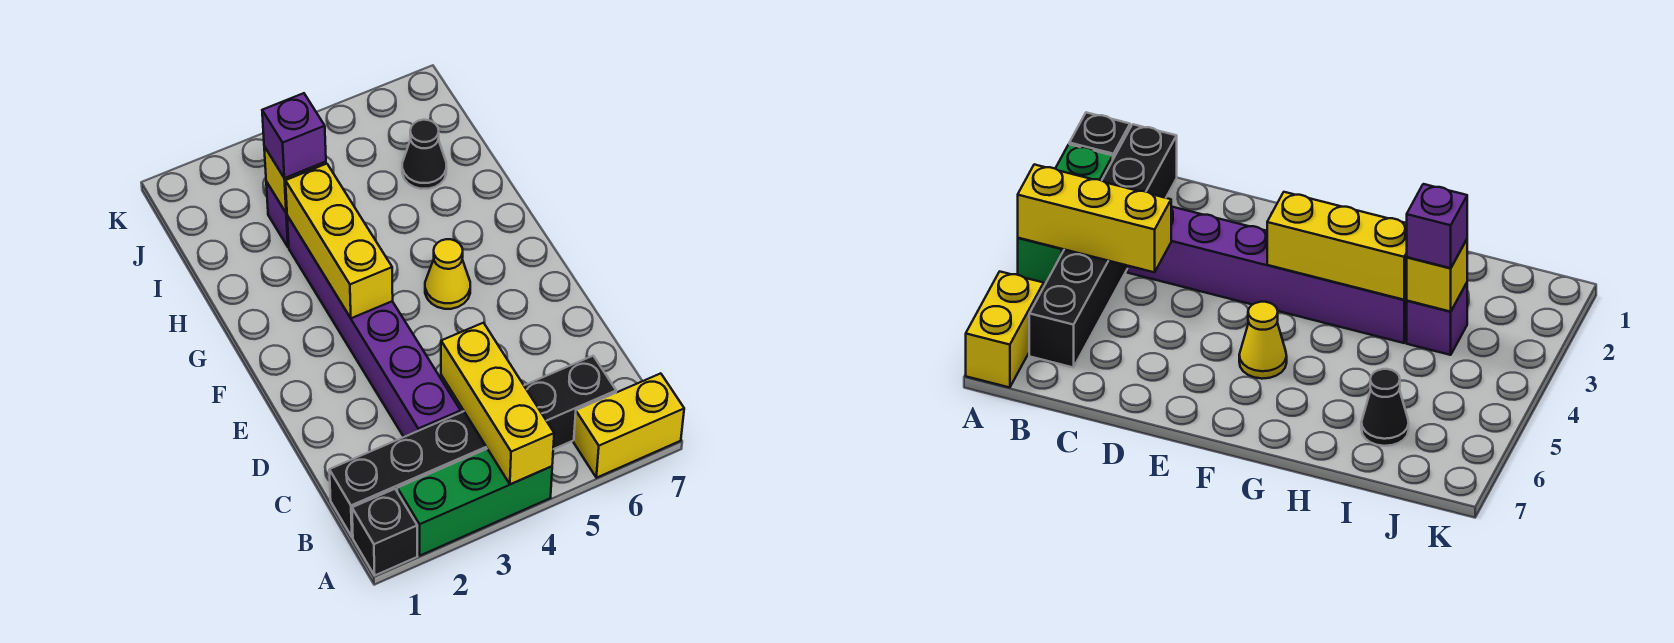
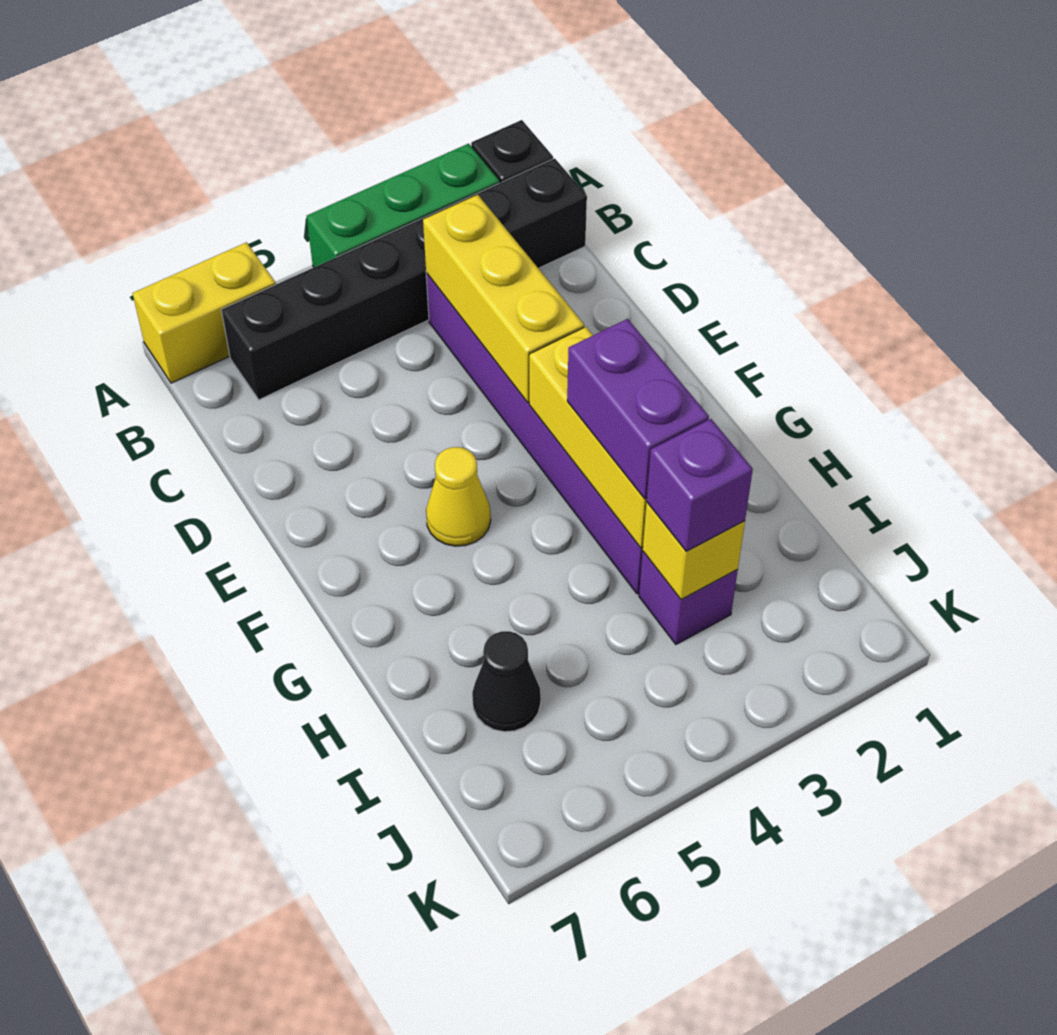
yellow brick A4:C4 level 2 -> yellow brick C3:E3 level 2
none -> purple brick G3:H3 level 3

